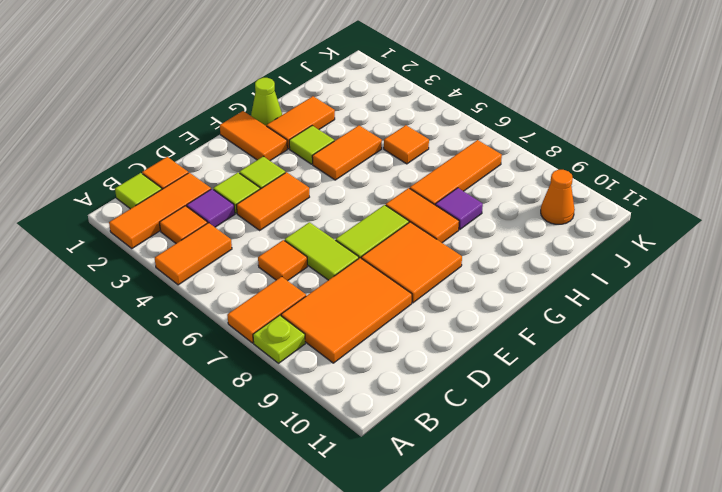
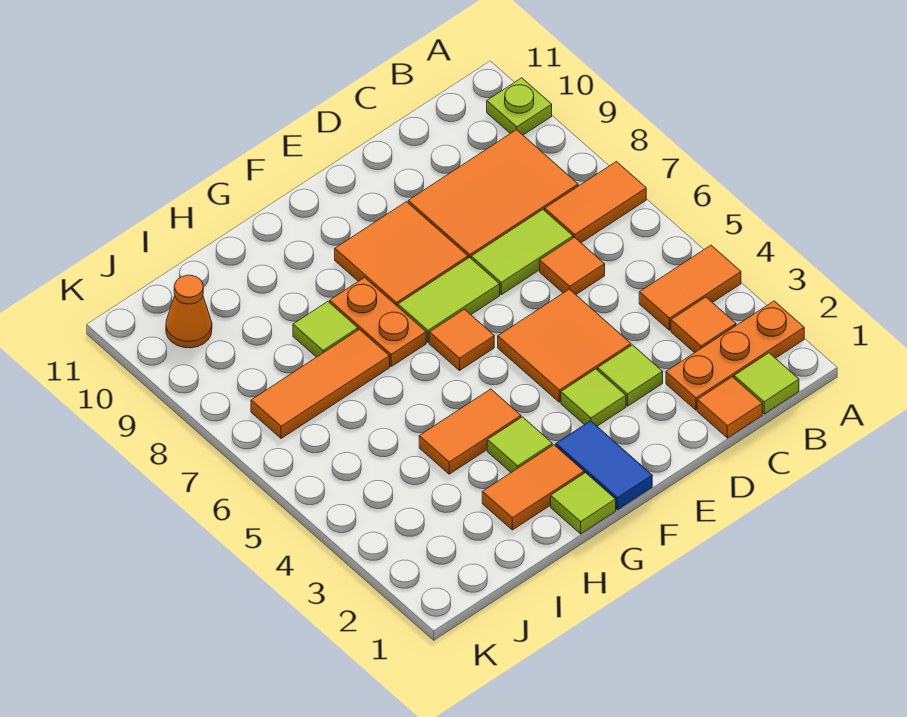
orange tile A2:C2 level 1 -> orange plate A2:C2 level 1
lime plate A8 level 1 -> lime plate A10 level 1
purple tile C3 level 1 -> none
orange tile D4:E4 level 1 -> orange tile D4:E5 level 1
lime tile D6:D7 level 1 -> lime tile C7:D7 level 1
orange tile F1:F2 level 1 -> blue tile F1:F2 level 1
lime cone G1 level 1 -> lime tile G1 level 1
orange tile G7:G8 level 1 -> orange plate G7:G8 level 1
purple tile H8 level 1 -> lime tile H8 level 1
orange tile I5 level 1 -> orange tile F6 level 1

